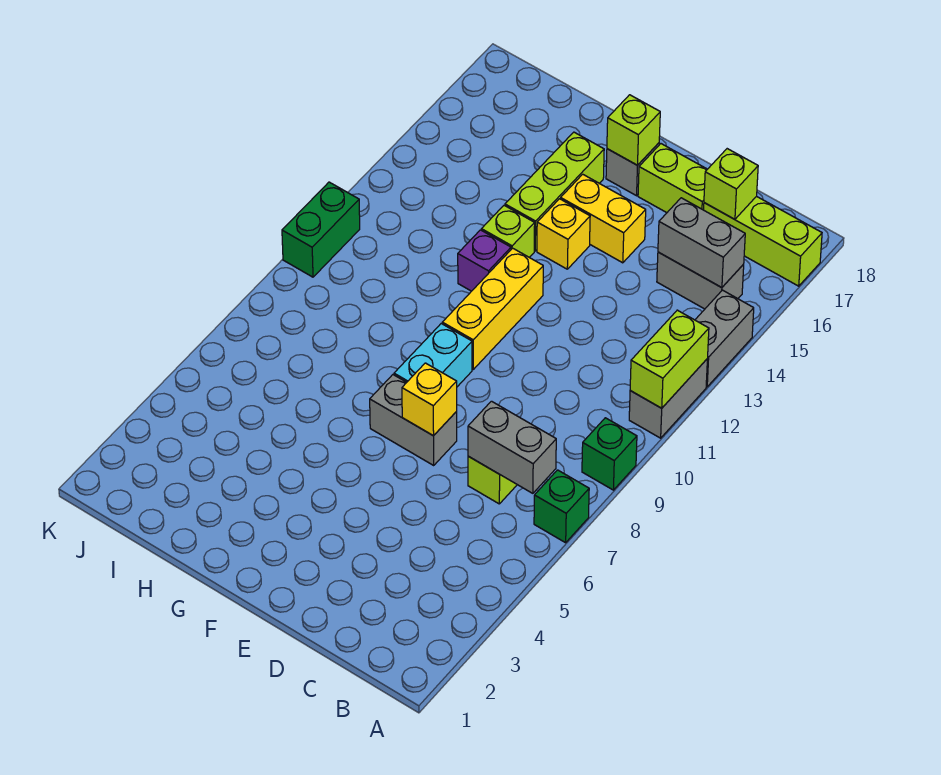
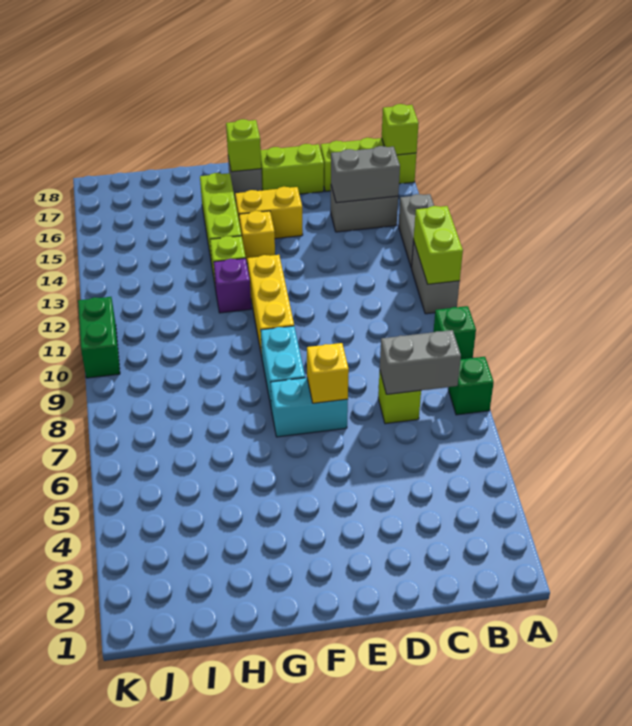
lime brick C17 level 2 -> lime brick A17 level 2
grey brick E7:F7 level 1 -> cyan brick E7:F7 level 1

